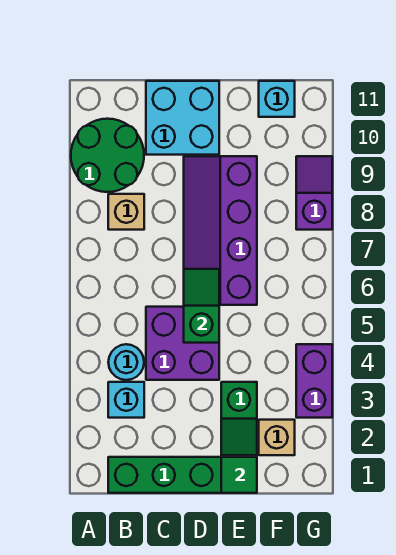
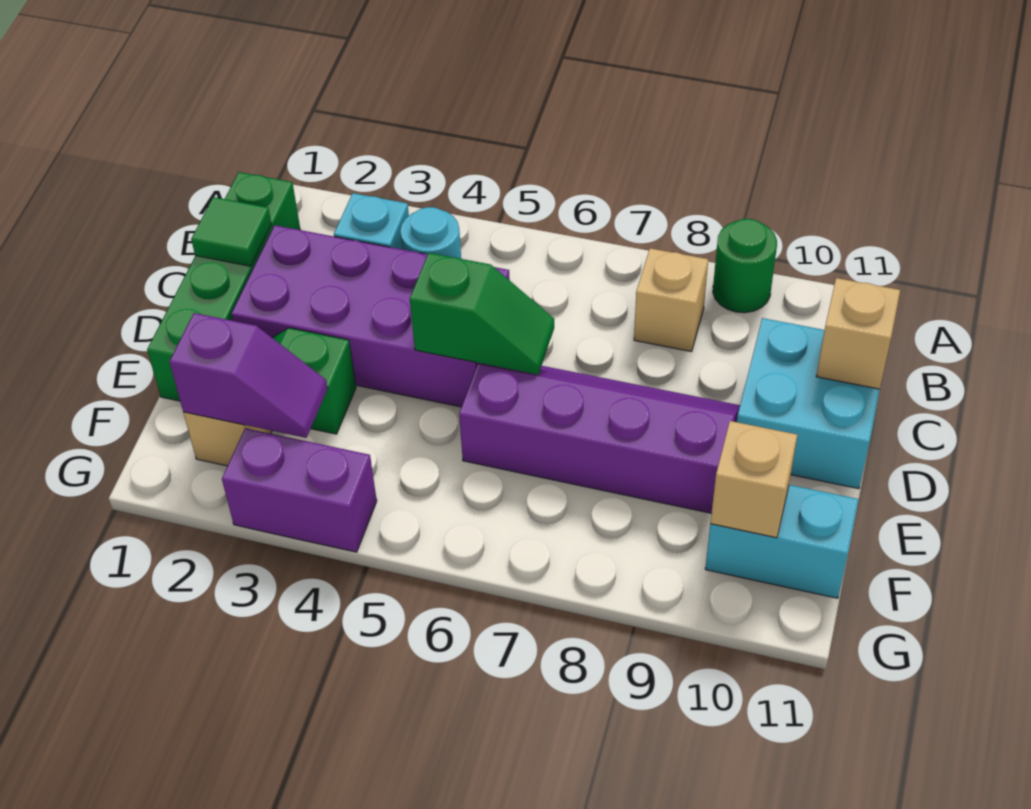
green round brick A9:B10 level 1 -> green round brick A9 level 1
purple brick C4:D5 level 1 -> purple brick C2:D5 level 1
none -> tan brick C11 level 2
green tile E1 level 2 -> green tile C1 level 2
none -> tan brick F10 level 2
cyan brick F11 level 1 -> cyan brick F10:F11 level 1
purple slope G8:G9 level 1 top 8 -> purple slope F2:F3 level 2 top 2

